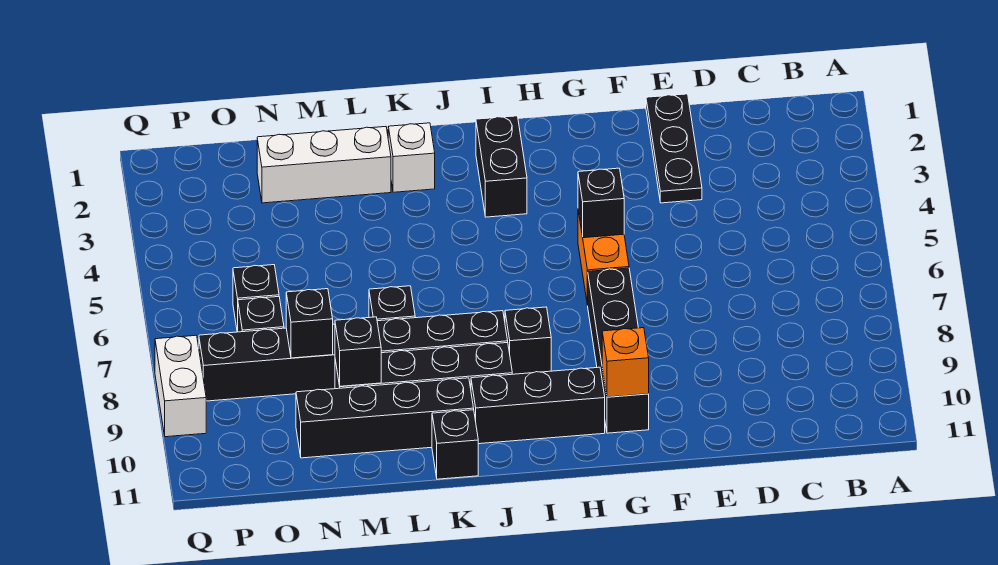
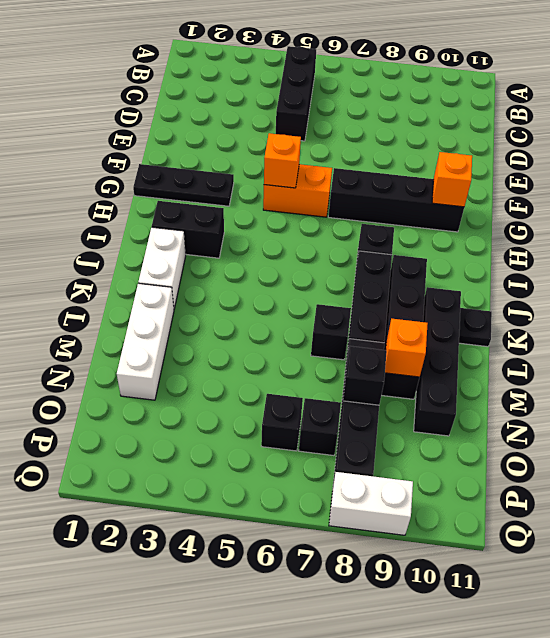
black plate E1:E3 level 1 -> black plate G1:G3 level 1
black brick G5 level 2 -> orange brick G5 level 2
black brick H10:J10 level 1 -> black brick B5:D5 level 1
white brick K2 level 1 -> white brick J2:K2 level 1
black brick K11 level 1 -> black plate K11 level 1
black brick M9 level 2 -> orange brick M9 level 2

